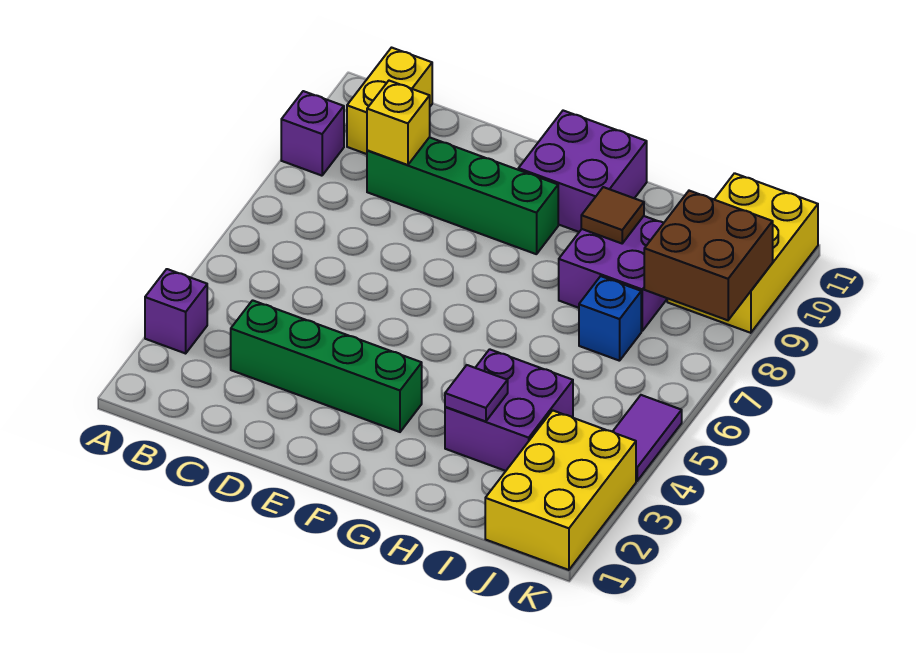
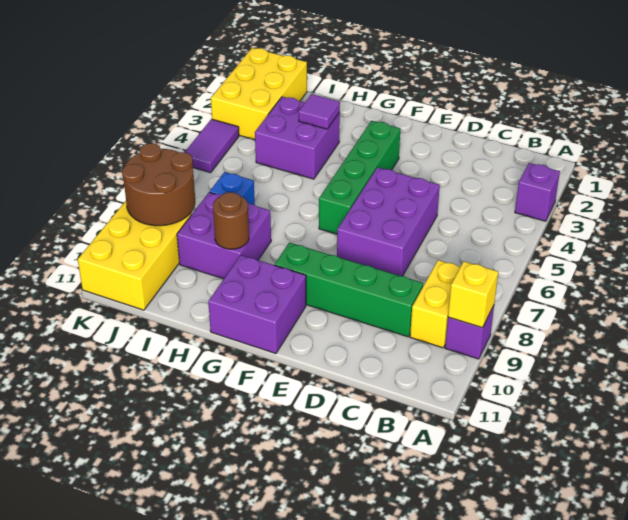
yellow brick B10:B11 level 1 -> yellow brick B8:B9 level 1
green brick C3:F3 level 1 -> green brick F3:F6 level 1
yellow brick C9 level 2 -> yellow brick A9 level 2
none -> purple brick D5:E7 level 1
brown tile H9 level 2 -> brown round brick H9 level 2
brown brick J8:K9 level 2 -> brown round brick J8:K9 level 2

